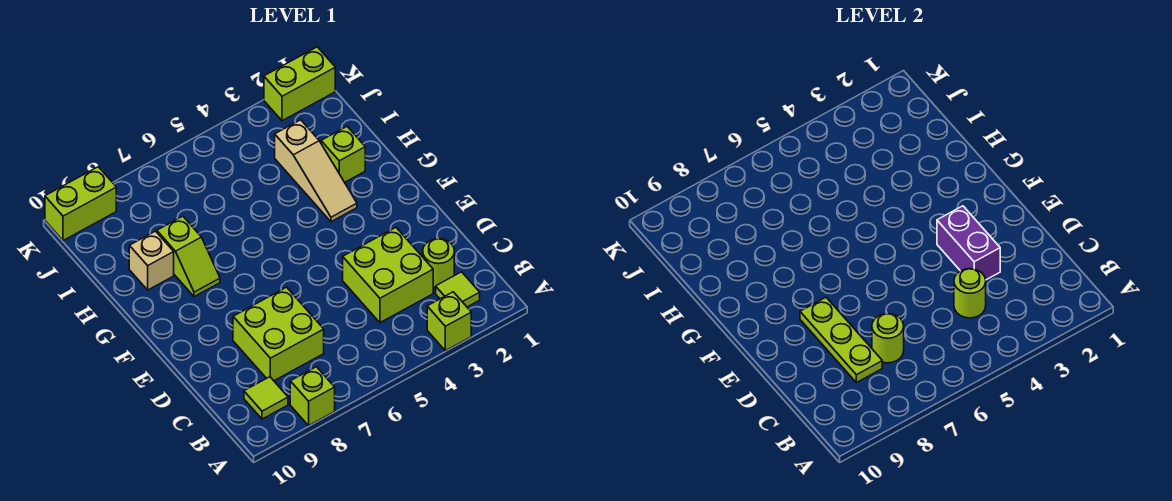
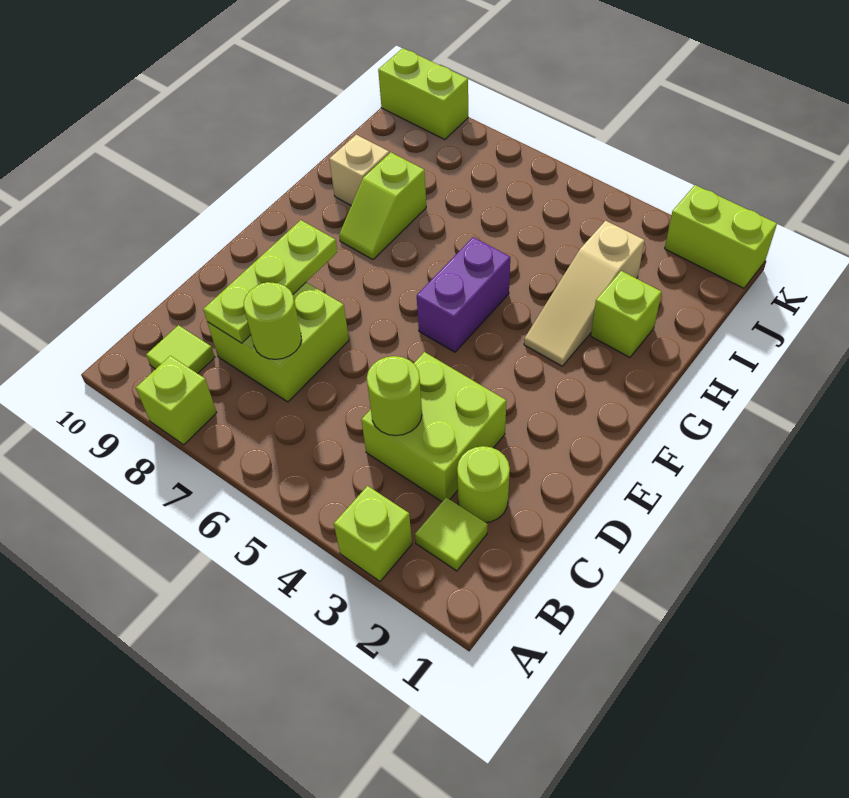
purple brick D3:E3 level 2 -> purple brick F5:G5 level 1

